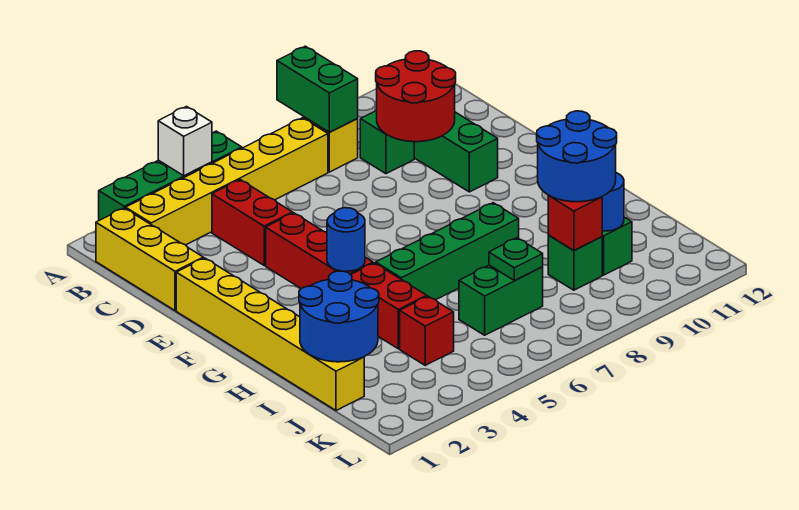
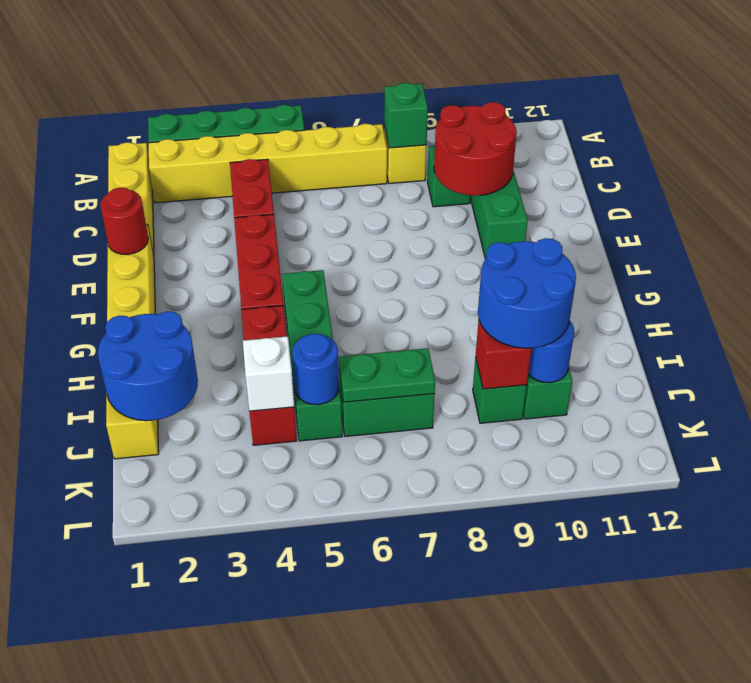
white brick A4 level 2 -> white brick J4 level 2
green brick A8:B8 level 2 -> green brick B8 level 2
none -> red round brick E1 level 2
blue round brick G4 level 2 -> blue round brick J5 level 2
green brick H5:H8 level 1 -> green brick G5:J5 level 1
green plate J7 level 2 -> green plate J6:J7 level 2

